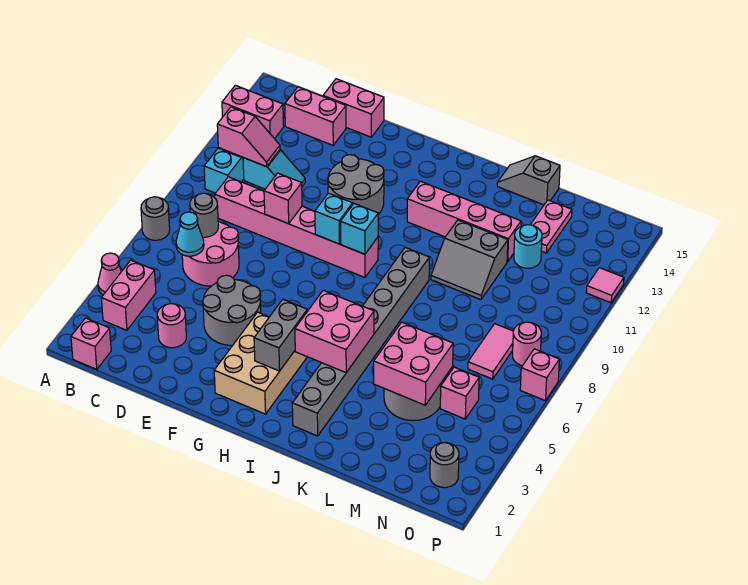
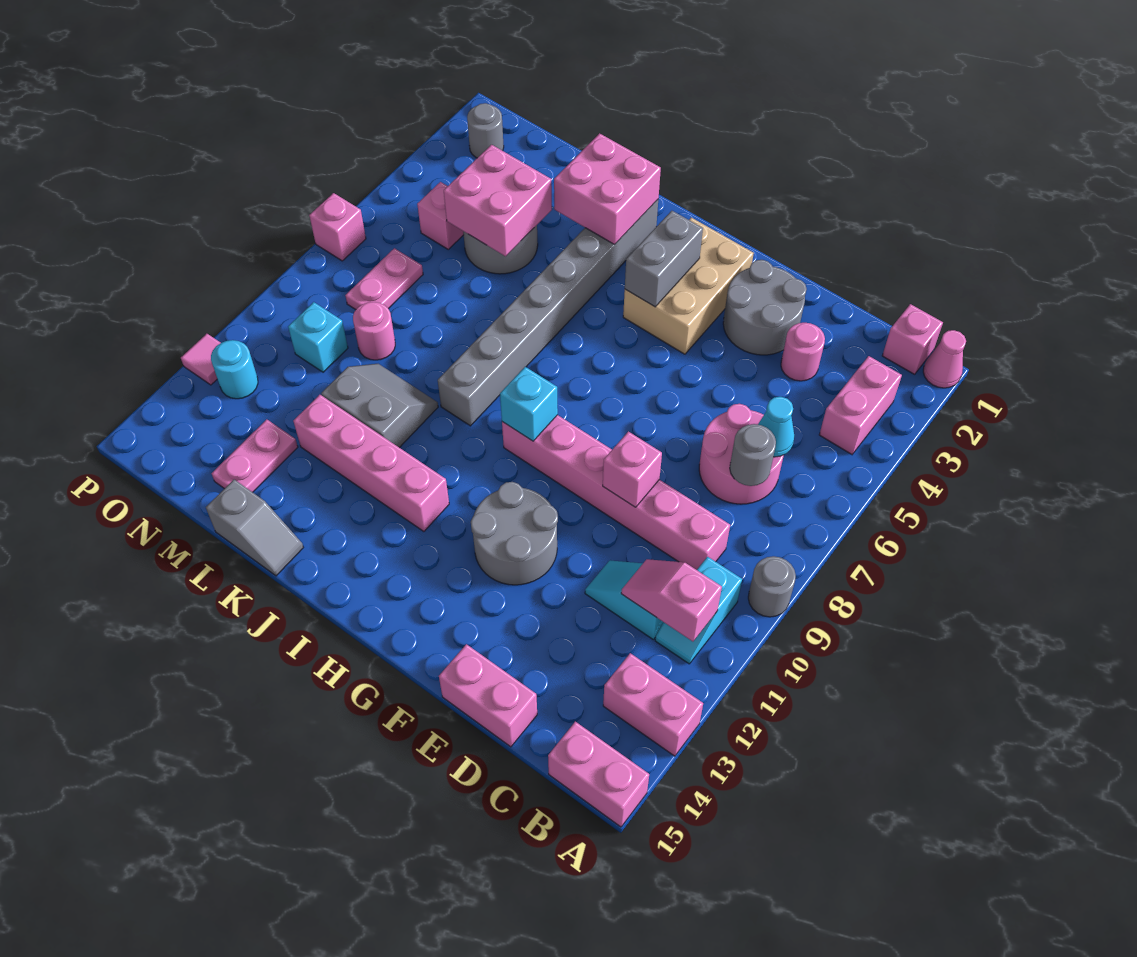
pink cone A4 level 1 -> pink cone A1 level 1
grey round brick A7 level 1 -> grey round brick A9 level 1
pink brick C14:D14 level 1 -> pink brick A15:B15 level 1
grey round brick E4:F5 level 1 -> grey round brick E2:F3 level 1
cyan brick G9 level 2 -> cyan brick N10 level 1
pink brick I4:J5 level 2 -> pink brick J2:K3 level 2
cyan round brick M12 level 1 -> cyan round brick O12 level 1
pink tile N7:N8 level 1 -> pink plate N7:N8 level 1
pink round brick O8 level 1 -> pink round brick M9 level 1

